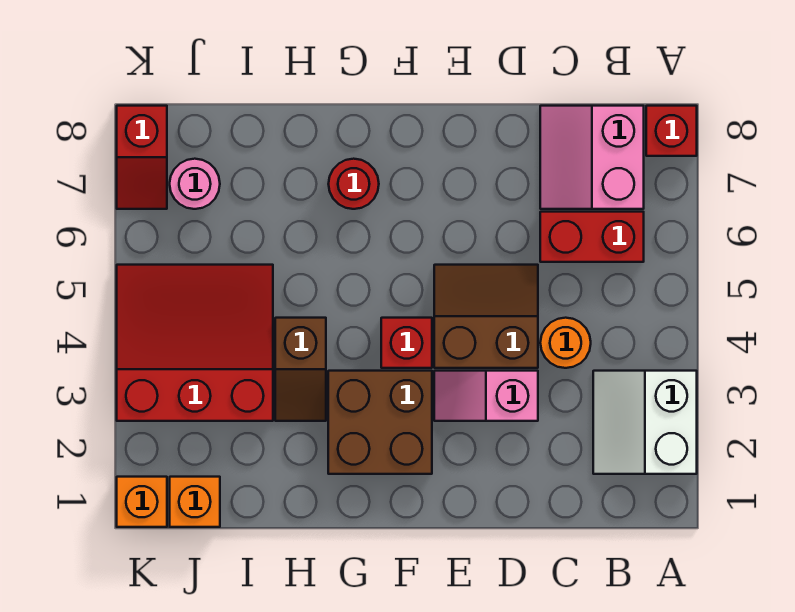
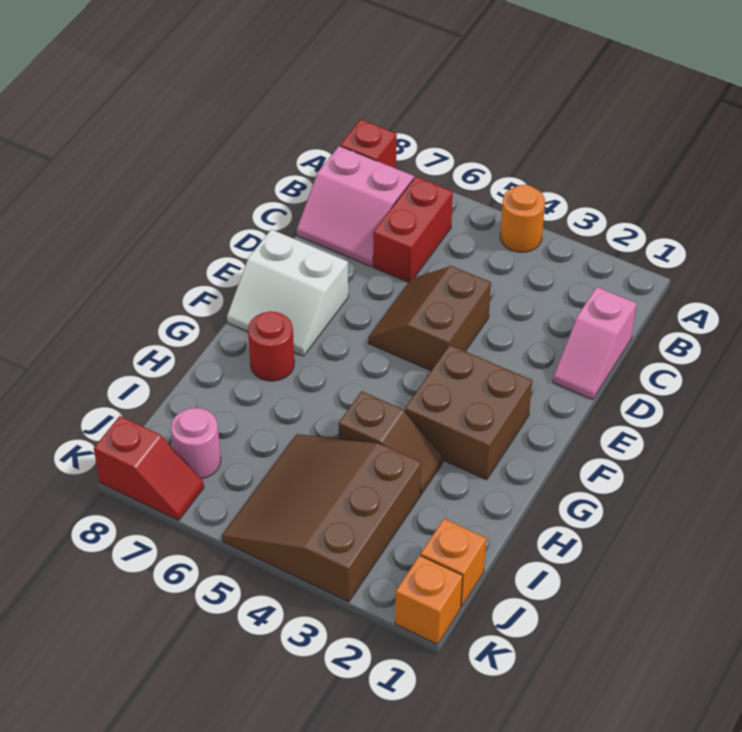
white slope A2:B3 level 1 top A -> white slope E7:F8 level 1 top E
orange round brick C4 level 1 -> orange round brick A4 level 1
pink slope D3:E3 level 1 top D -> pink slope C1:D1 level 1 top C
red brick F4 level 1 -> none
red slope I3:K5 level 1 top 3 -> brown slope I3:K5 level 1 top 3

